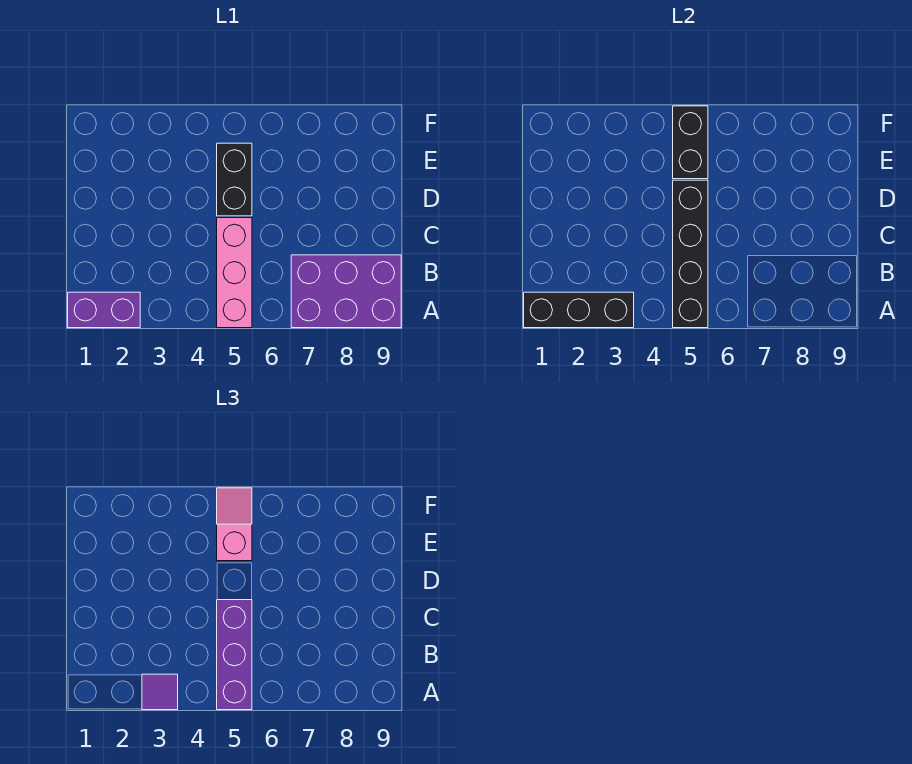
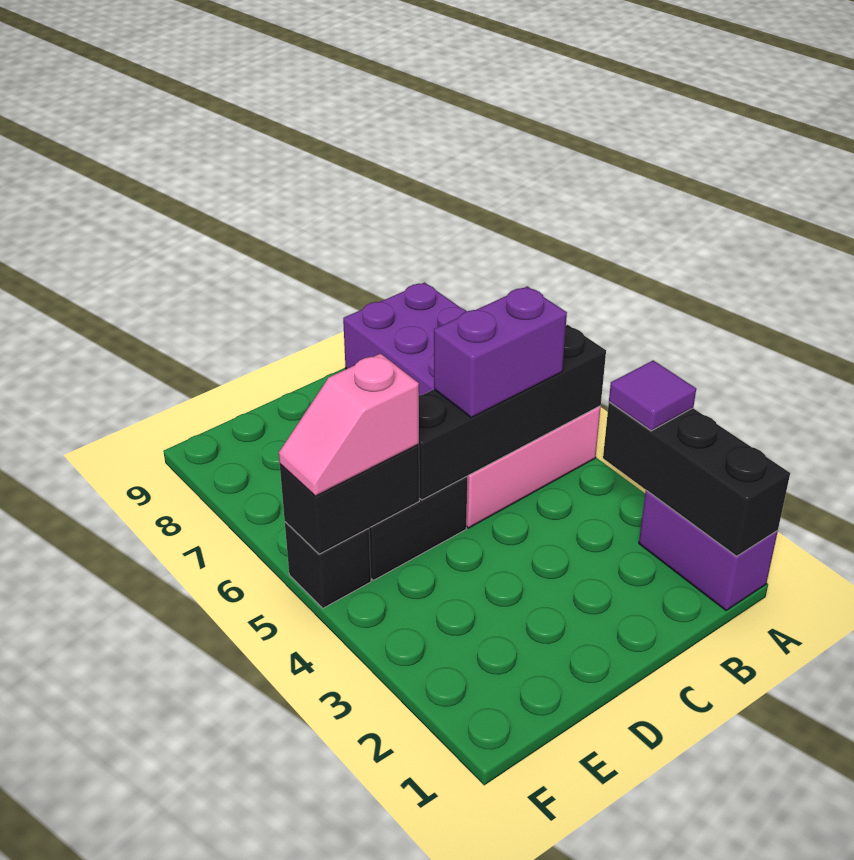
purple brick A5:C5 level 3 -> purple brick B5:C5 level 3
none -> black brick F5 level 1

